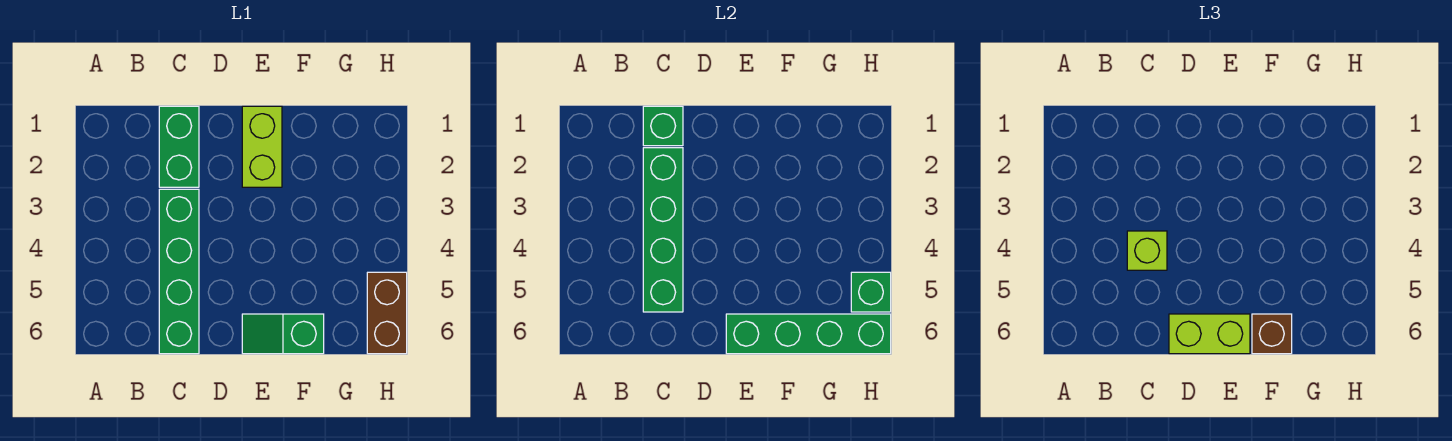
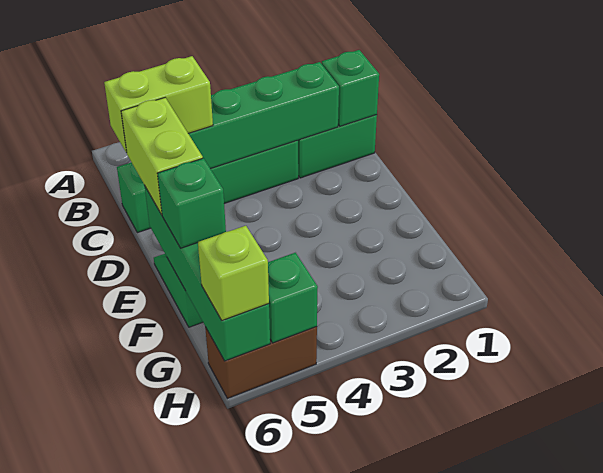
lime brick C4 level 3 -> lime brick H6 level 3
lime brick E1:E2 level 1 -> lime brick C5:C6 level 3
brown brick F6 level 3 -> green brick F6 level 3

